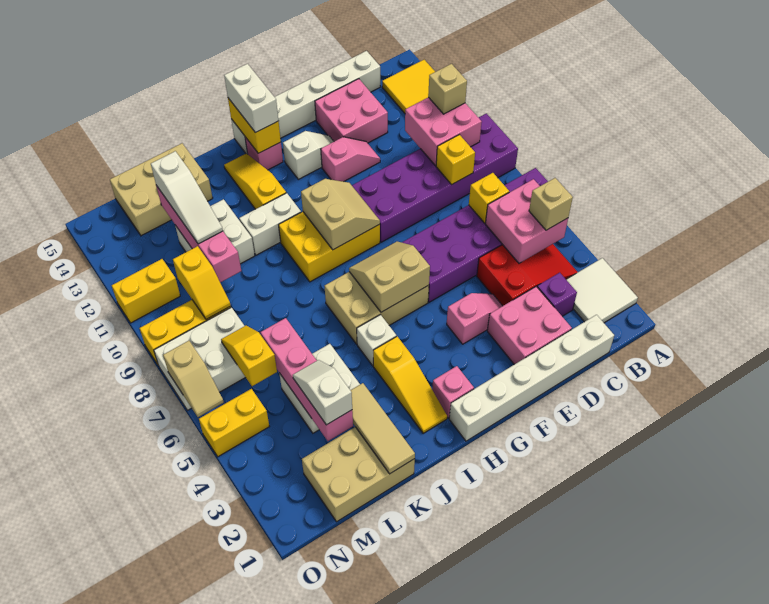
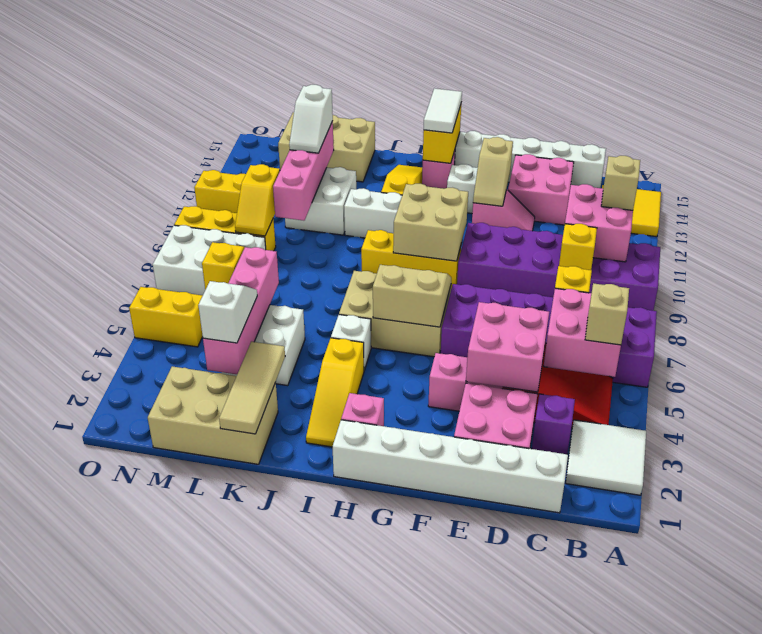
none -> pink brick D4:E5 level 2
yellow brick G9:I10 level 1 -> yellow brick G9:I9 level 1
tan slope G9:H10 level 2 top H -> tan brick G9:H10 level 2
white brick H14:H15 level 3 -> white tile H14:H15 level 3
white slope L11:L13 level 3 top 13 -> white slope L12:L13 level 3 top 13
tan slope O6:O7 level 2 top 7 -> tan slope F12:F13 level 2 top 13

